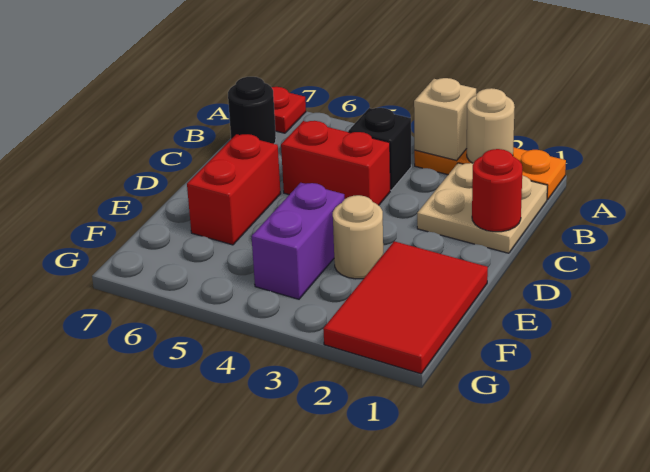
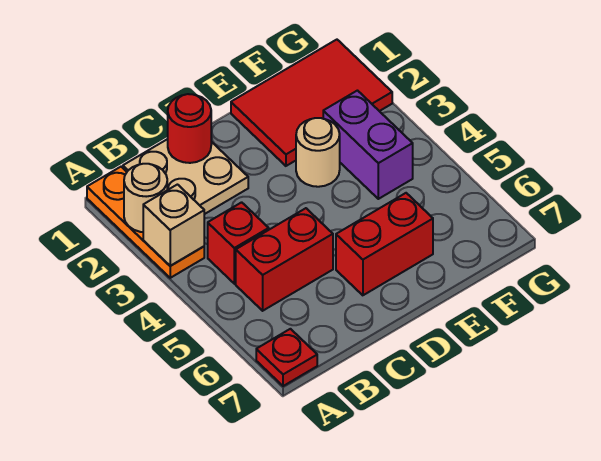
black brick B4 level 1 -> red brick B4 level 1
black round brick B7 level 1 -> none
red brick C4:C5 level 1 -> red brick B5:C5 level 1
purple brick E4:F4 level 1 -> purple brick F3:F4 level 1

